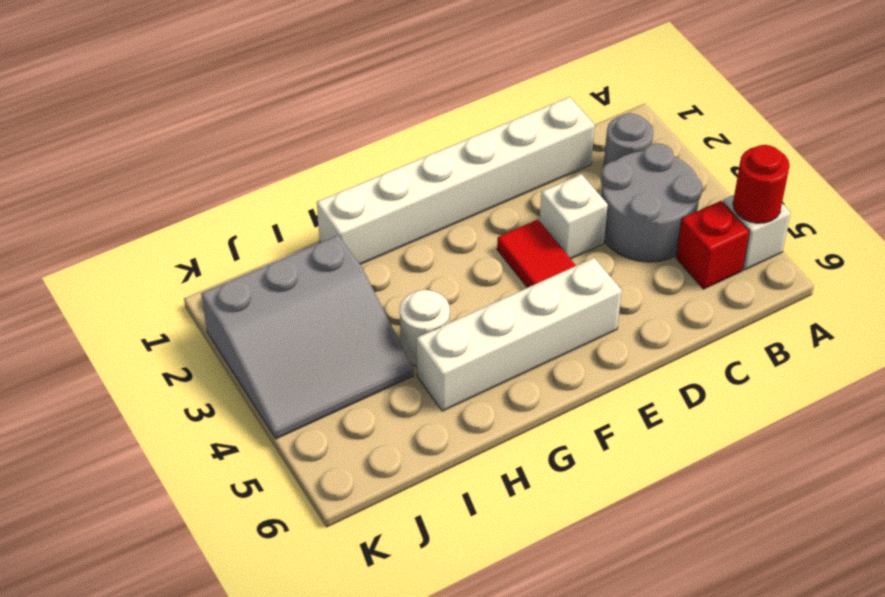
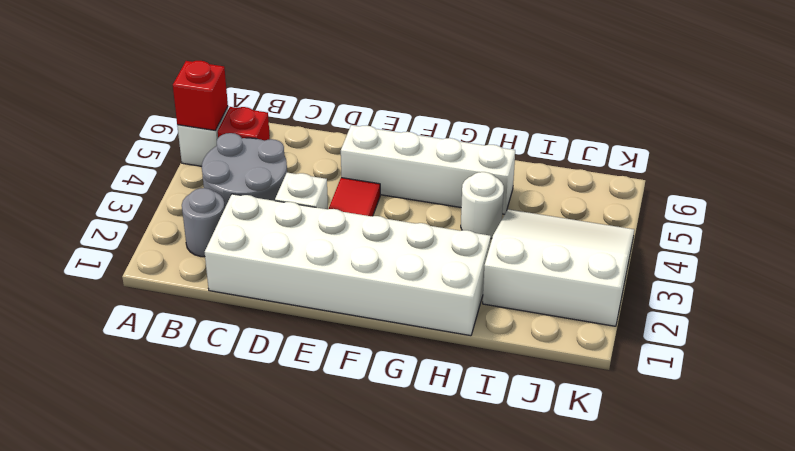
red round brick A5 level 2 -> red brick A5 level 2
white brick C1:H1 level 1 -> white brick C1:H2 level 1
grey slope I2:K4 level 1 top 2 -> white slope I2:K4 level 1 top 2

